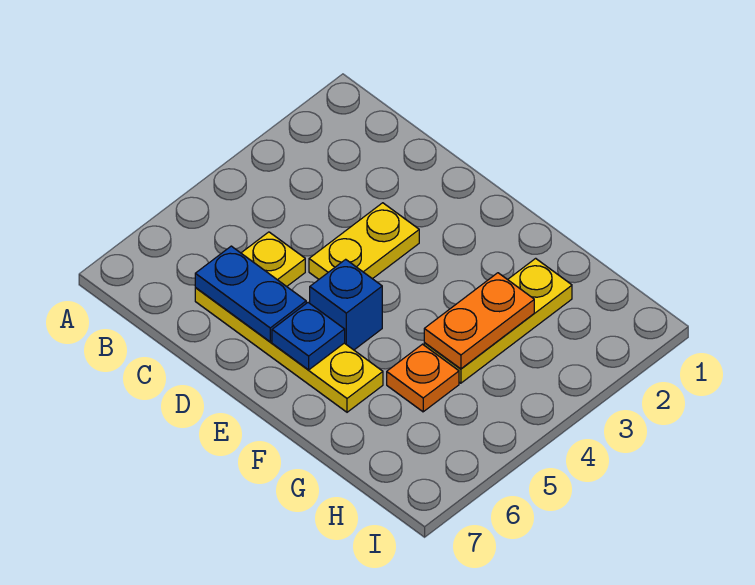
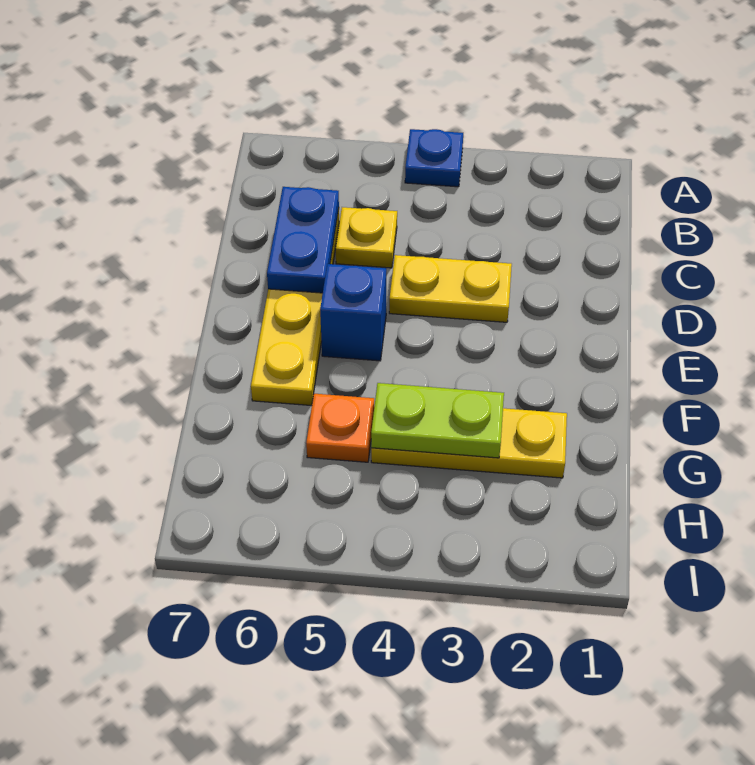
blue plate E6 level 2 -> blue plate A4 level 1
orange plate G3:G4 level 2 -> lime plate G3:G4 level 2

